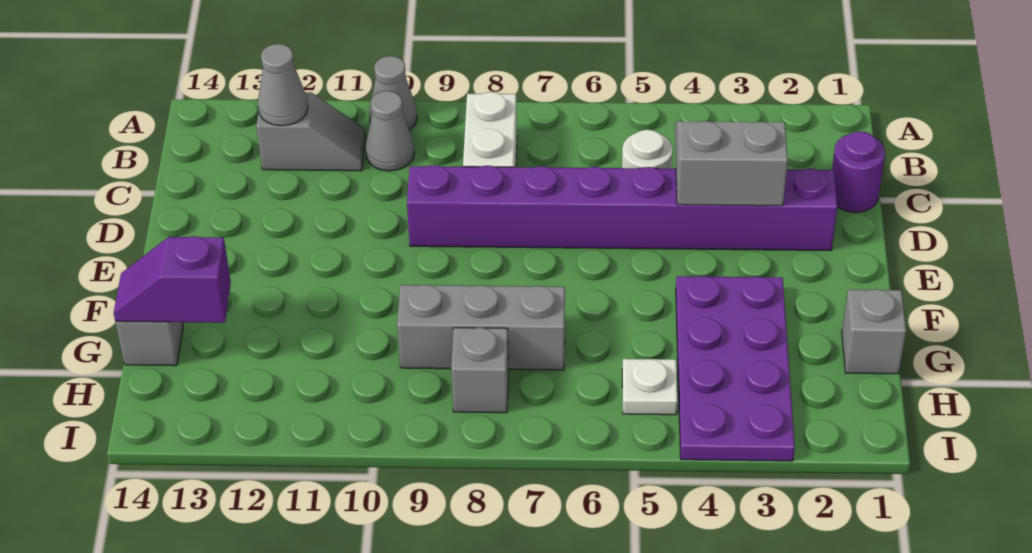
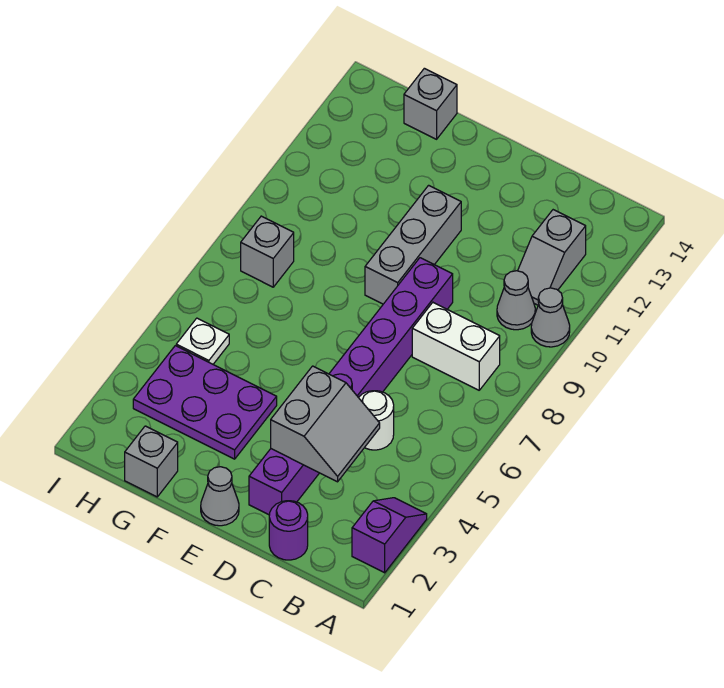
grey cone B12 level 2 -> grey cone E1 level 1
purple plate F3:I4 level 1 -> purple plate F3:H4 level 1
grey brick G7:G9 level 1 -> grey brick E9:E11 level 1
purple slope G13:G14 level 2 top 13 -> purple slope A2:A3 level 1 top 2

